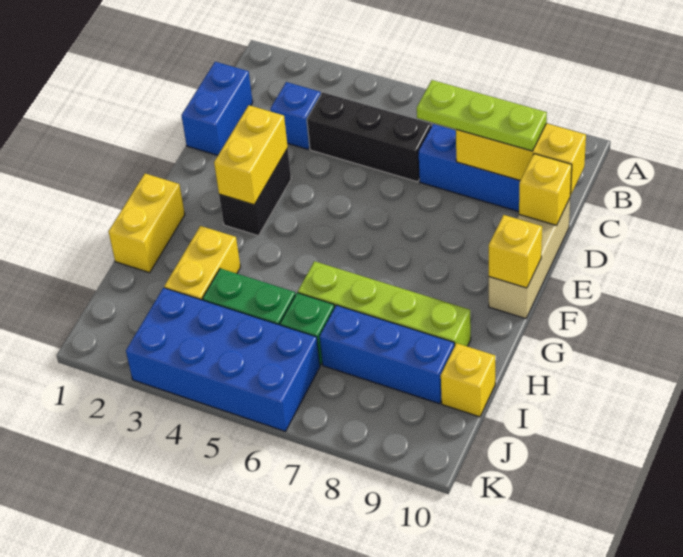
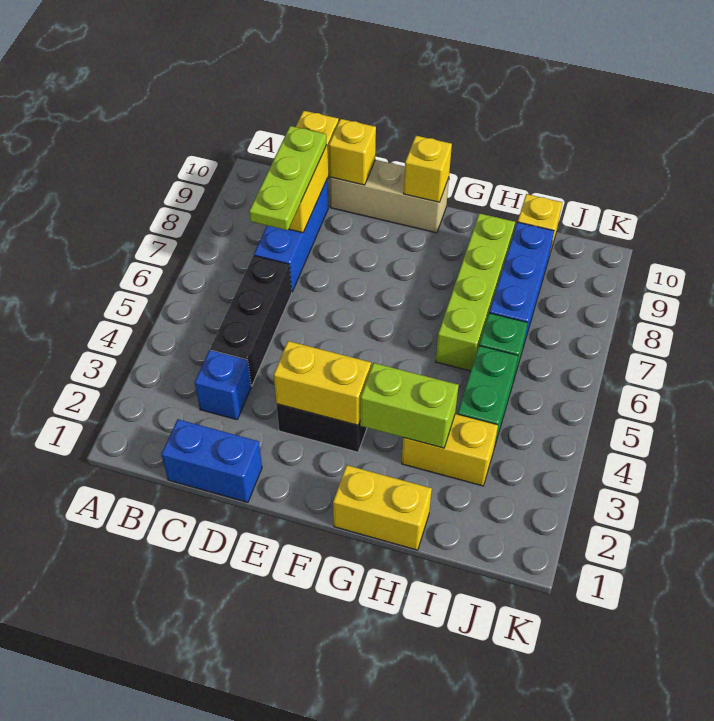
none -> lime brick G3:H3 level 2
blue brick J3:K6 level 1 -> none

